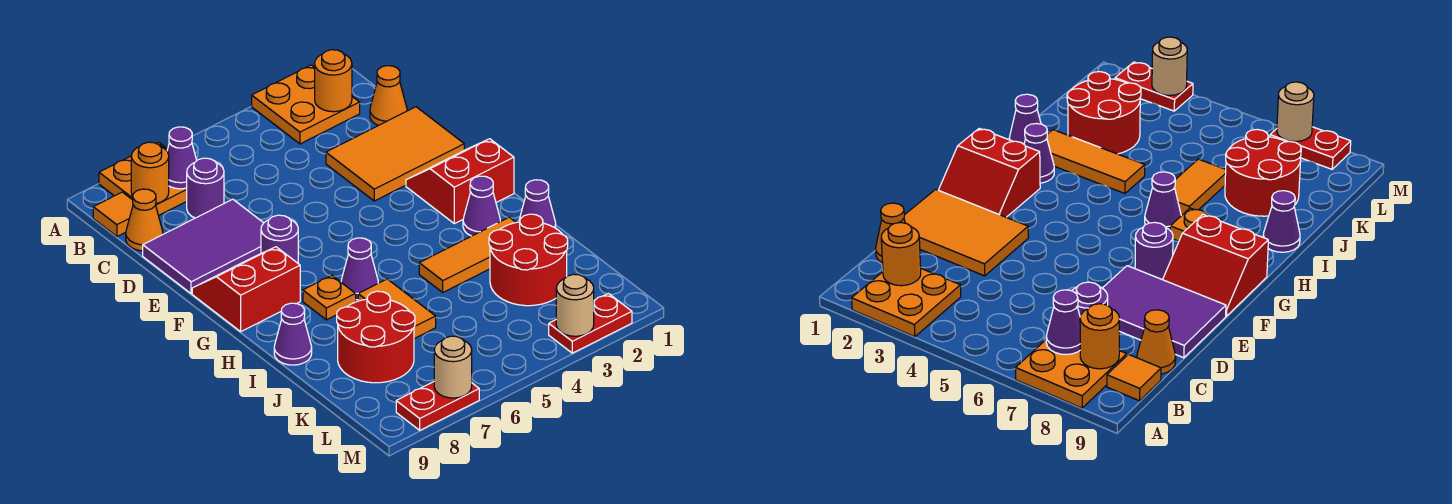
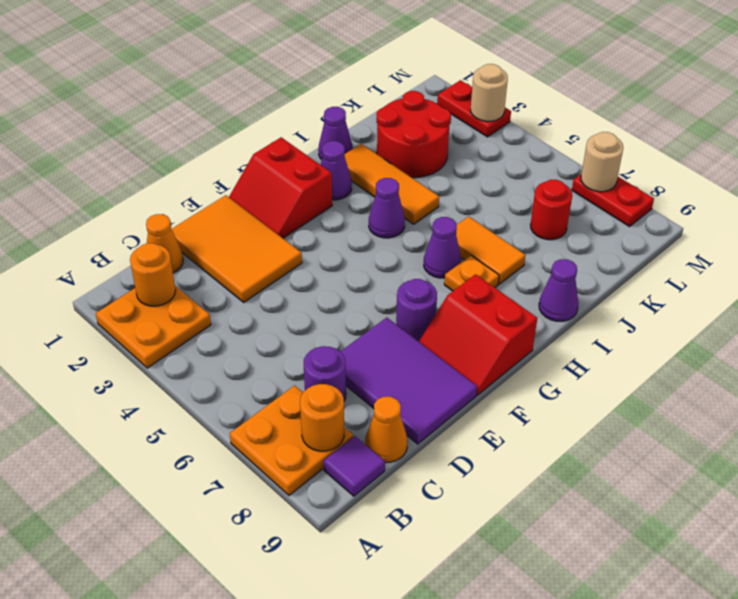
purple cone B7 level 2 -> purple cone H4 level 1
orange tile B9 level 1 -> purple tile B9 level 1
orange tile I6:J6 level 1 -> orange tile I6:I7 level 1
red round brick J7:K8 level 1 -> red round brick K7 level 1

